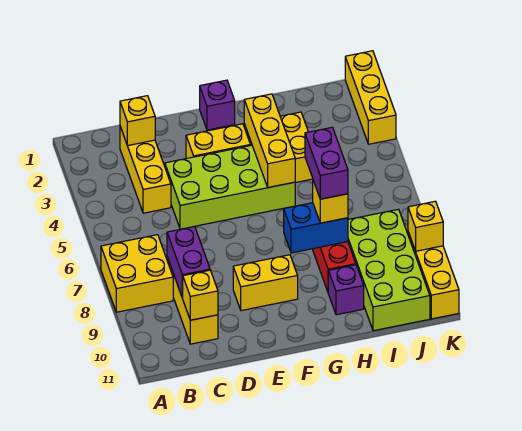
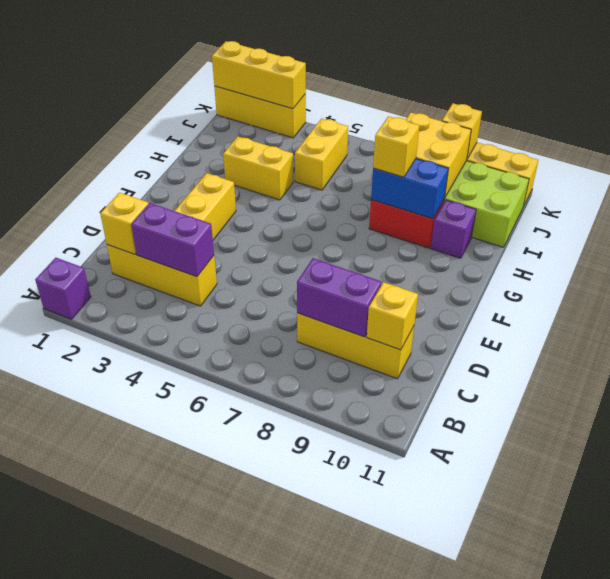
yellow brick A7:B8 level 1 -> yellow brick I8:J9 level 2
lime brick D4:G5 level 1 -> none
yellow brick E9:F9 level 1 -> yellow brick I5:J5 level 1
purple brick F1 level 1 -> purple brick A1 level 1
yellow brick G3:G5 level 2 -> yellow brick K1:K3 level 2
blue brick G8:H8 level 2 -> blue brick H8:H9 level 2
purple brick H7:H8 level 4 -> purple brick C3:C4 level 2

